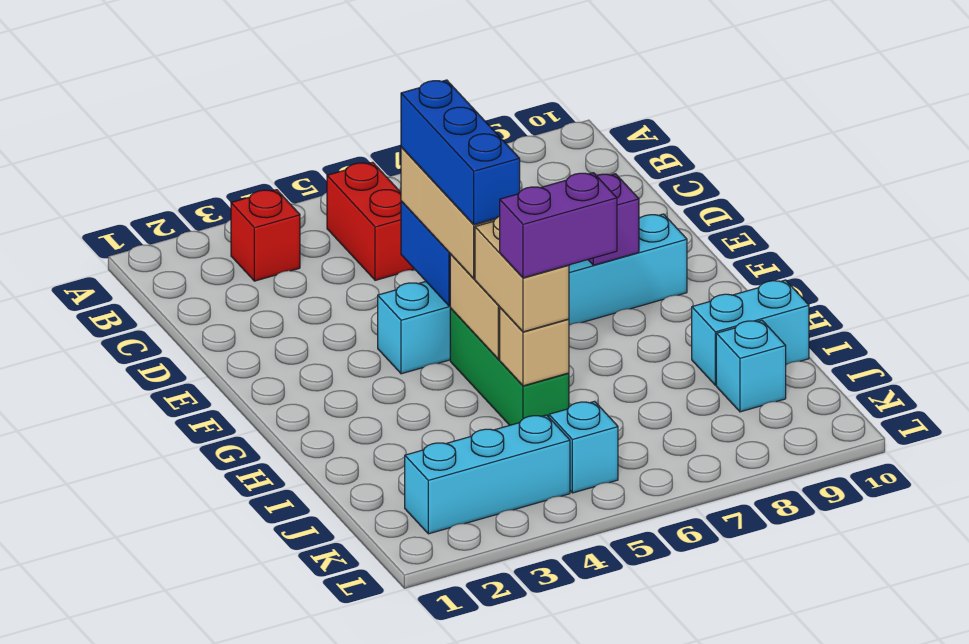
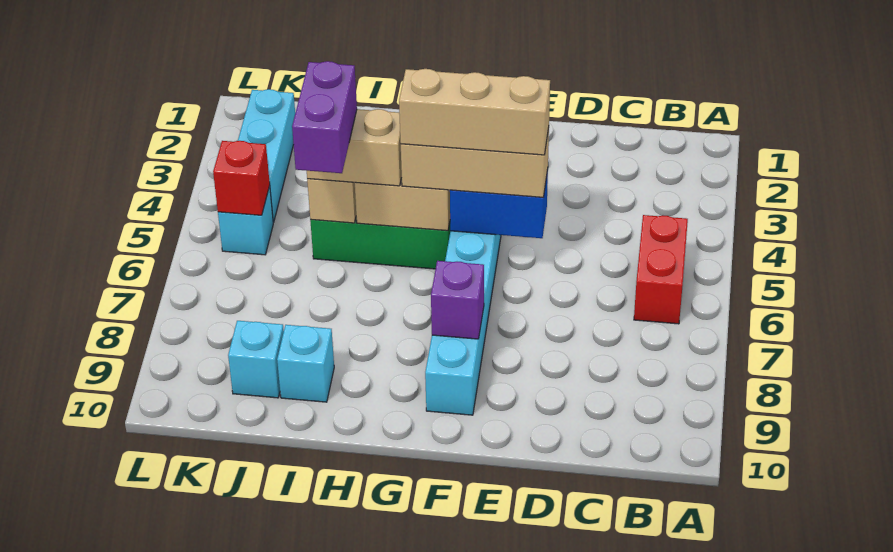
red brick B3 level 1 -> red brick K5 level 2
red brick B5:C5 level 1 -> red brick B5:B6 level 1
blue brick E5:G5 level 4 -> tan brick E5:G5 level 4
cyan brick I9:I10 level 1 -> cyan brick I9 level 1

